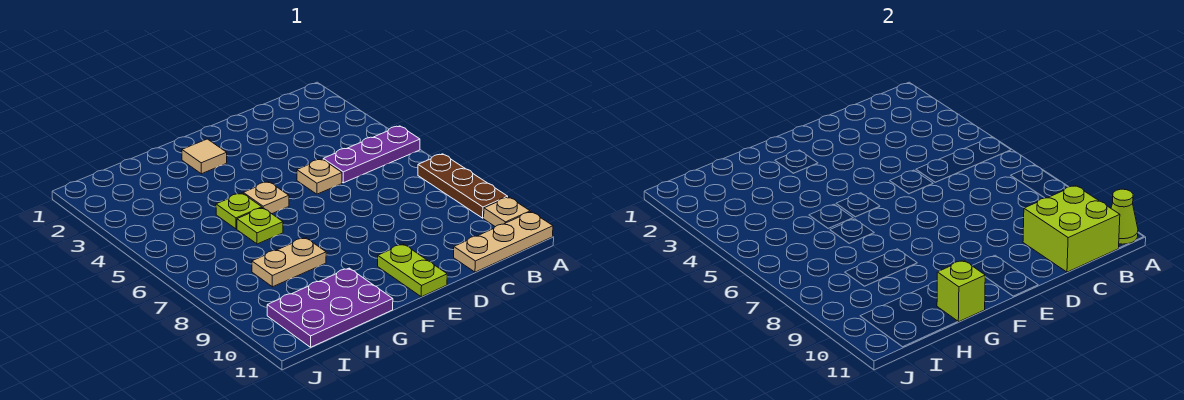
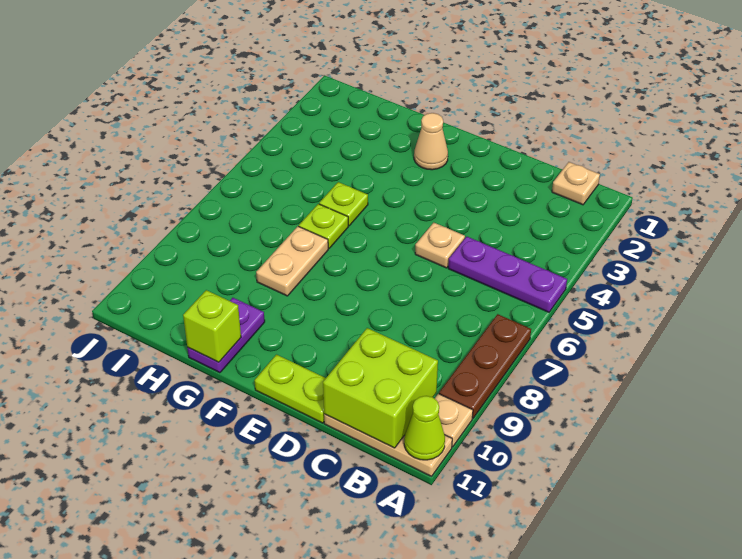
lime plate E10:E11 level 1 -> lime plate D11:E11 level 1
tan tile F2 level 1 -> tan cone F2 level 1
tan plate F5 level 1 -> tan plate B1 level 1
tan plate G8:H8 level 1 -> tan plate G7:G8 level 1
purple plate G10:I11 level 1 -> purple plate G10:G11 level 1

